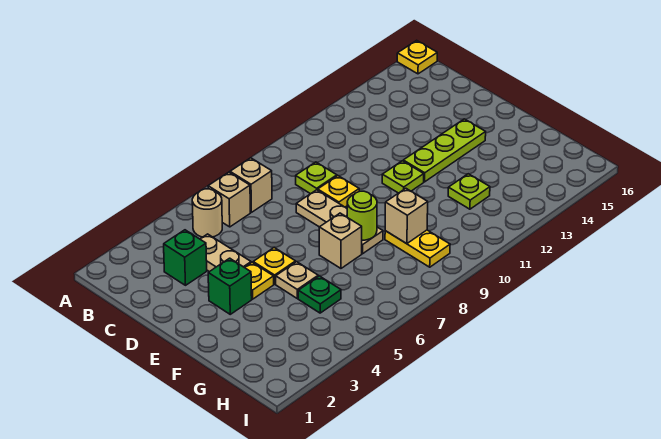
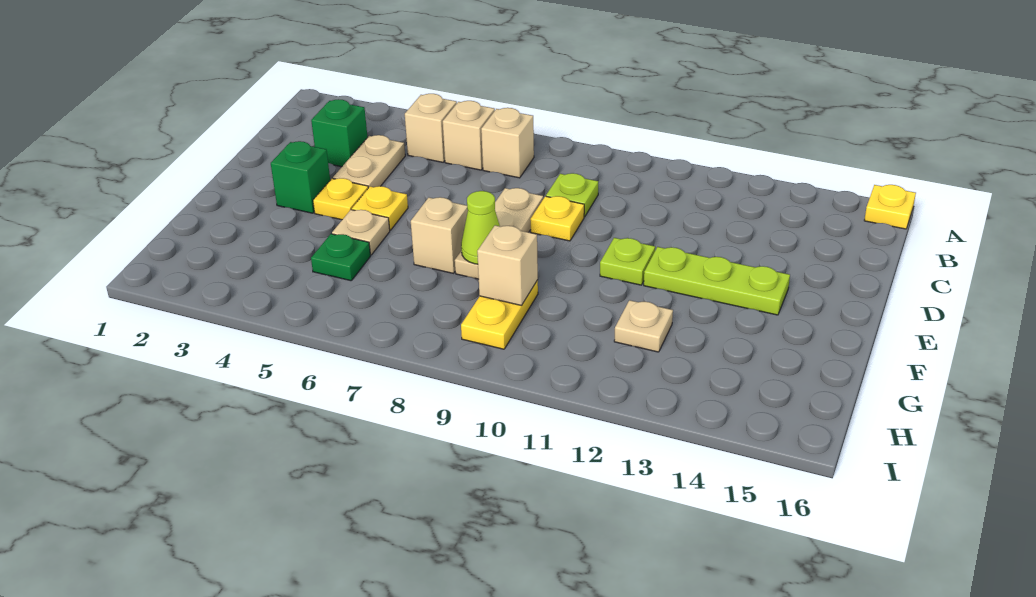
tan round brick B5 level 1 -> tan brick B5 level 1
lime round brick F8 level 2 -> lime cone F8 level 2
lime plate G12 level 1 -> tan plate G12 level 1

